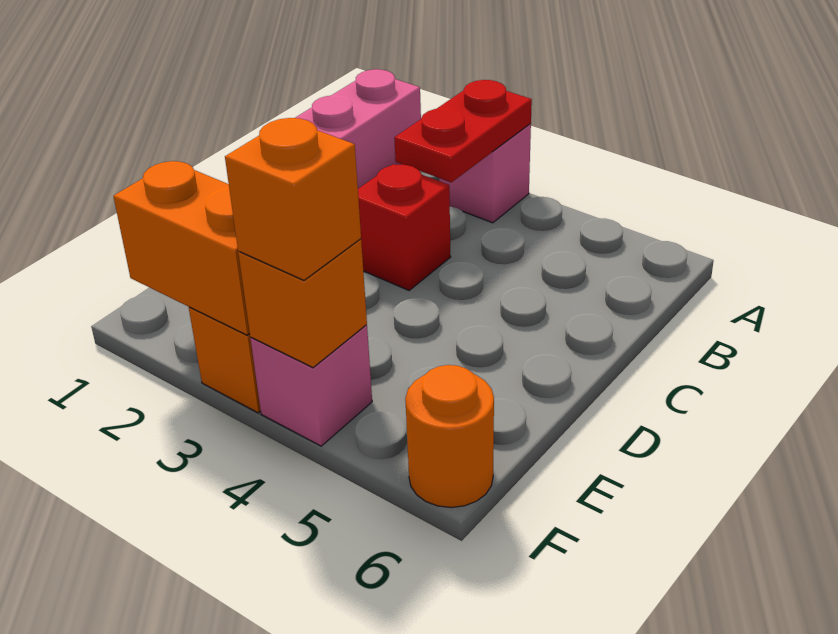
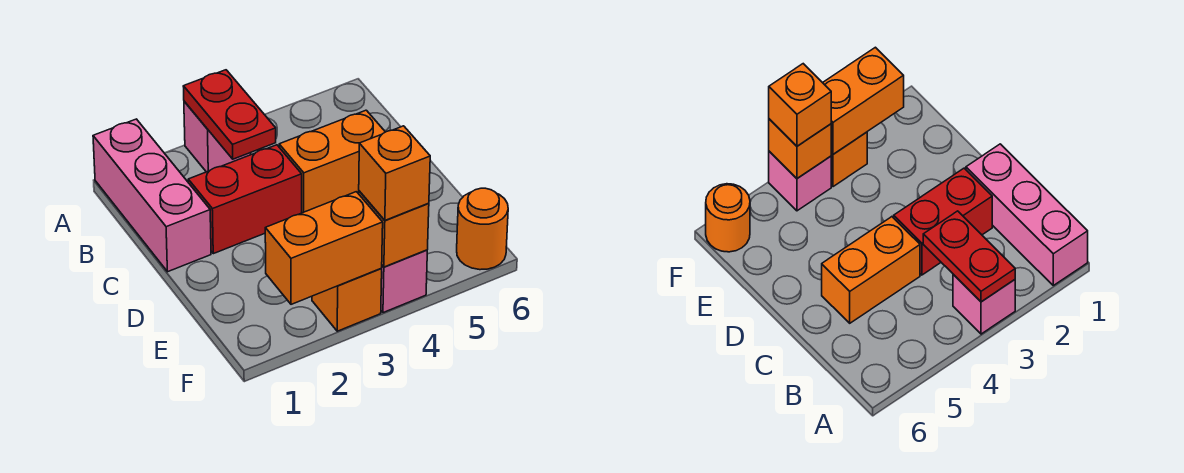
red brick C3 level 1 -> red brick C2:C3 level 1
none -> orange brick C4:C5 level 1

